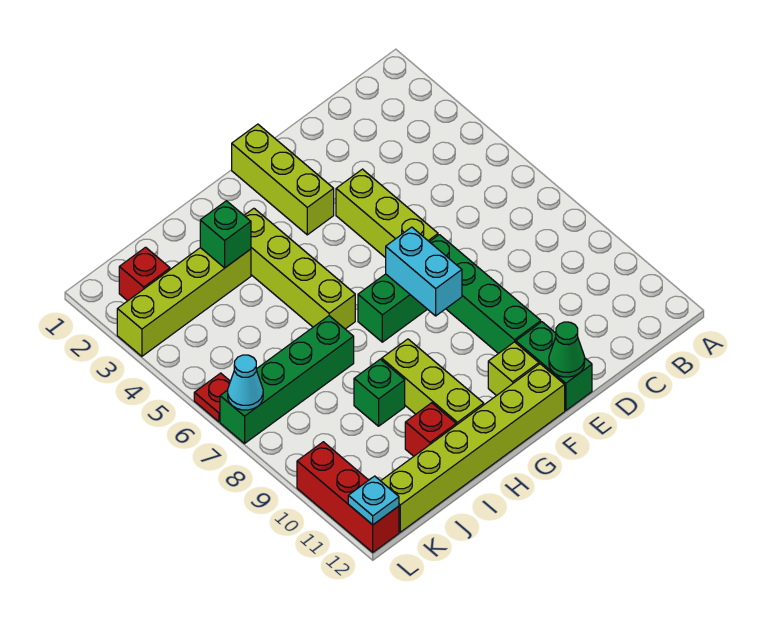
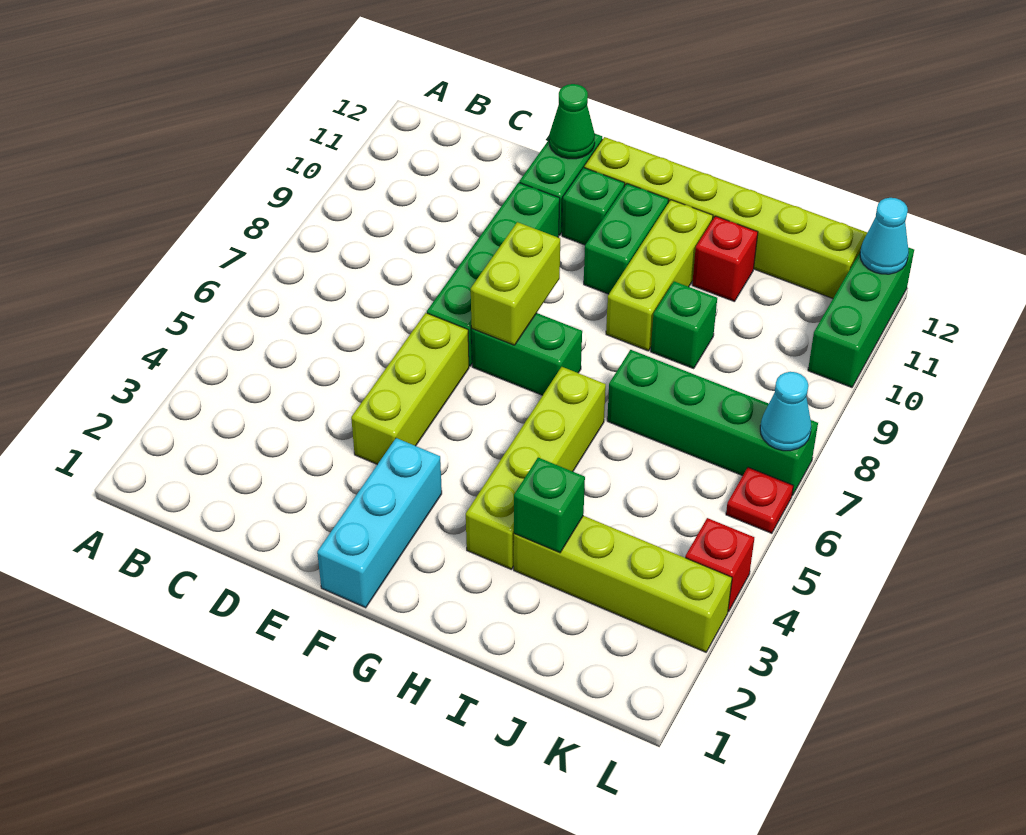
lime brick F1:F3 level 1 -> cyan brick F1:F3 level 1
cyan brick F7:F8 level 2 -> lime brick F7:F8 level 2
lime brick F11 level 1 -> green brick F11 level 1
none -> green brick G10:G11 level 1
red brick K2 level 1 -> red brick L4 level 1
red brick L10:L12 level 1 -> green brick L10:L12 level 1
cyan plate L12 level 2 -> cyan cone L12 level 2

